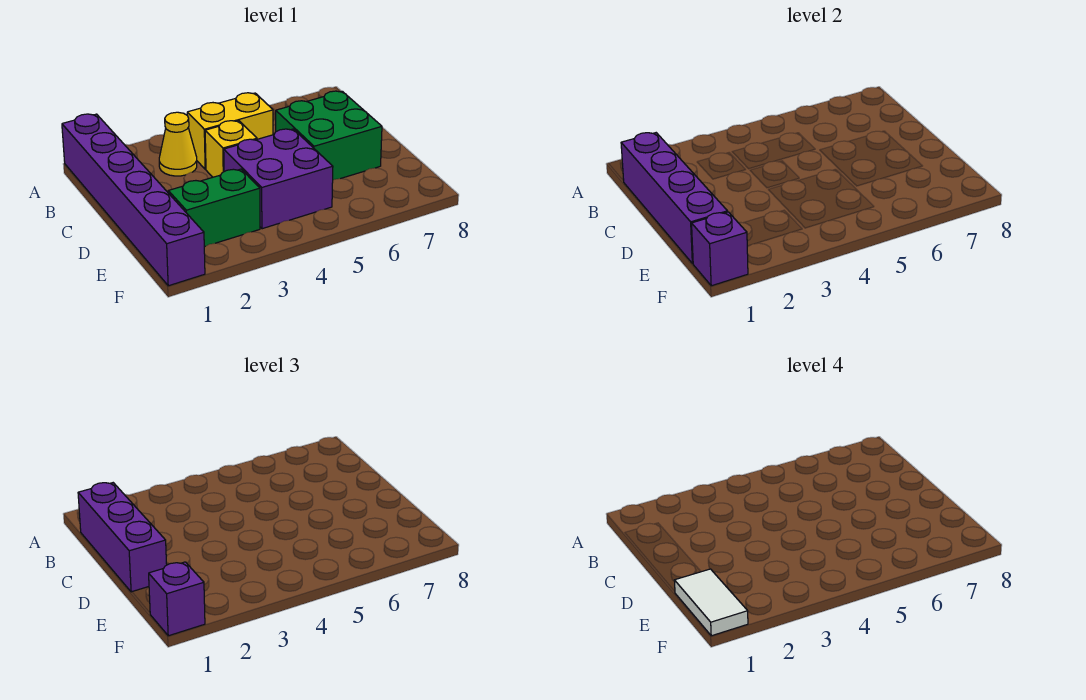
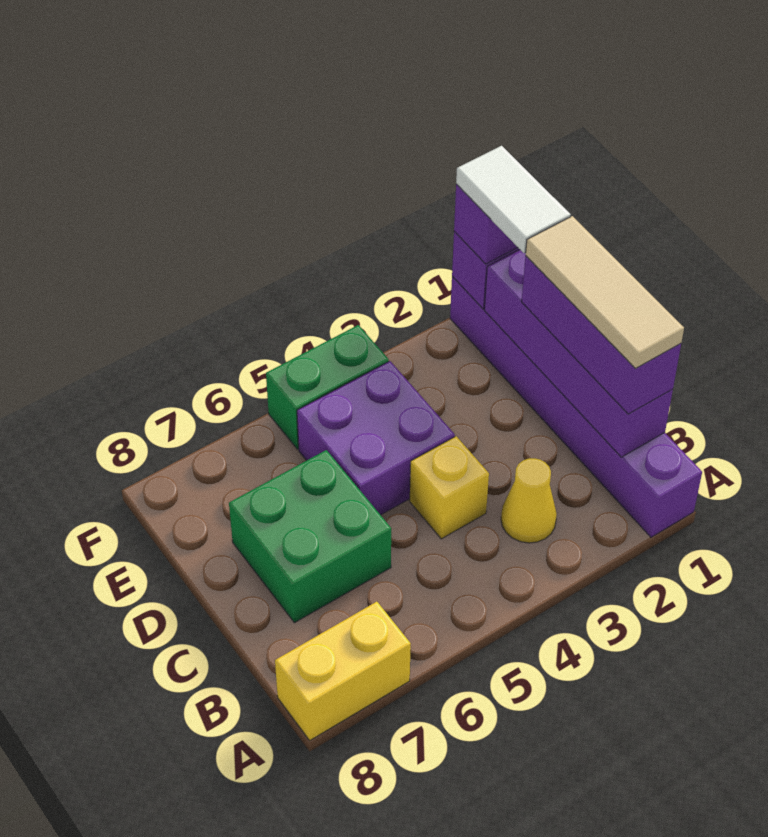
none -> tan tile B1:D1 level 4
yellow brick B4:B5 level 1 -> yellow brick A7:A8 level 1
green brick E2:E3 level 1 -> green brick F4:F5 level 1

